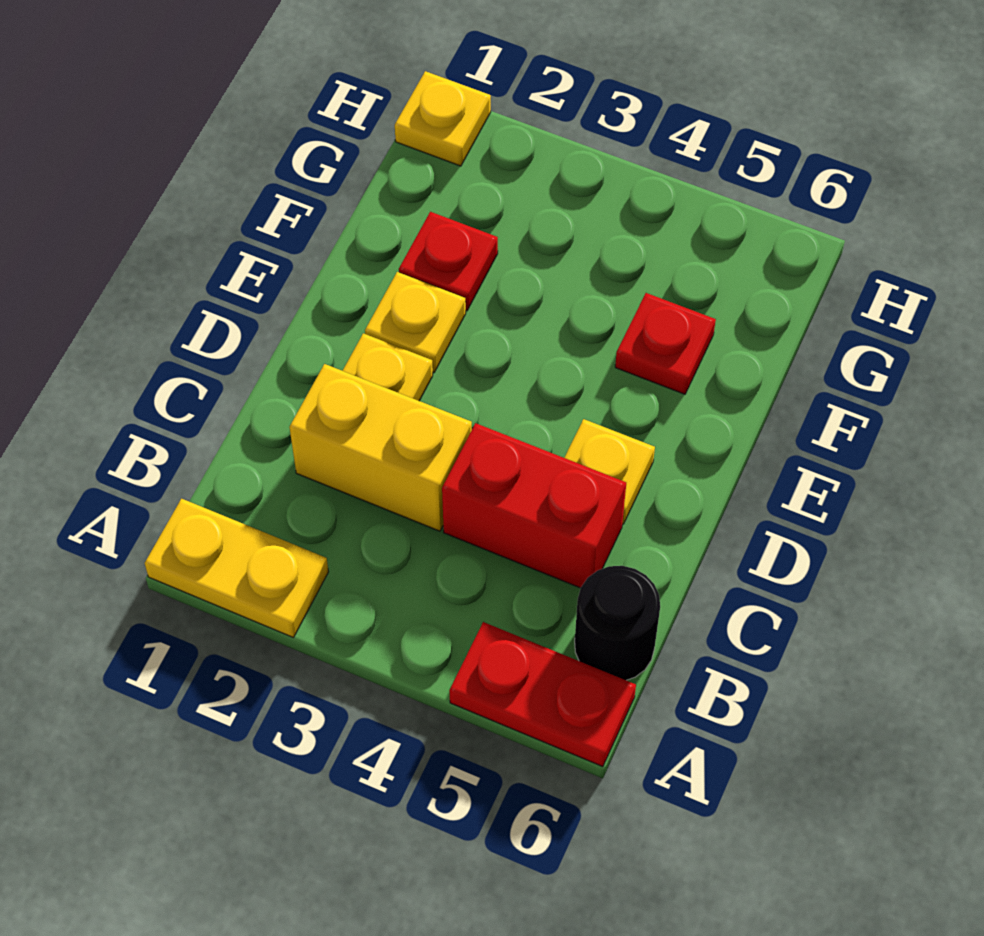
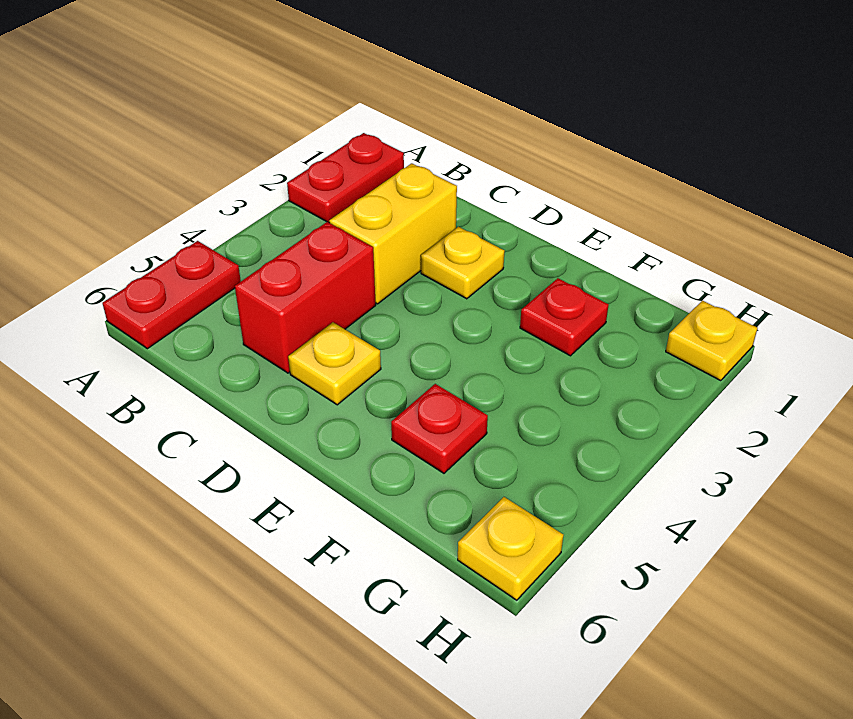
yellow plate A1:A2 level 1 -> red plate A1:A2 level 1
black round brick B6 level 1 -> none
yellow plate E2 level 1 -> yellow plate H6 level 1

